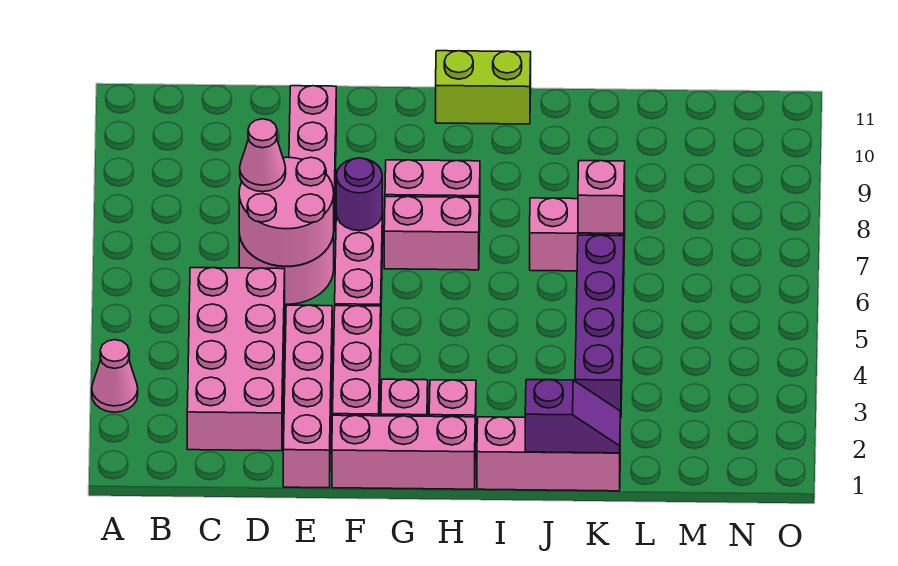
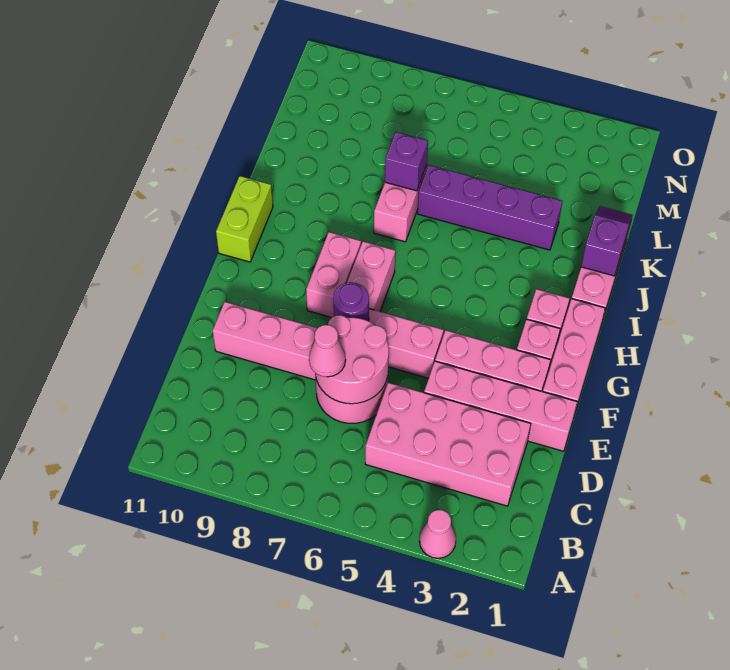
pink brick K7 level 2 -> purple brick K7 level 2

